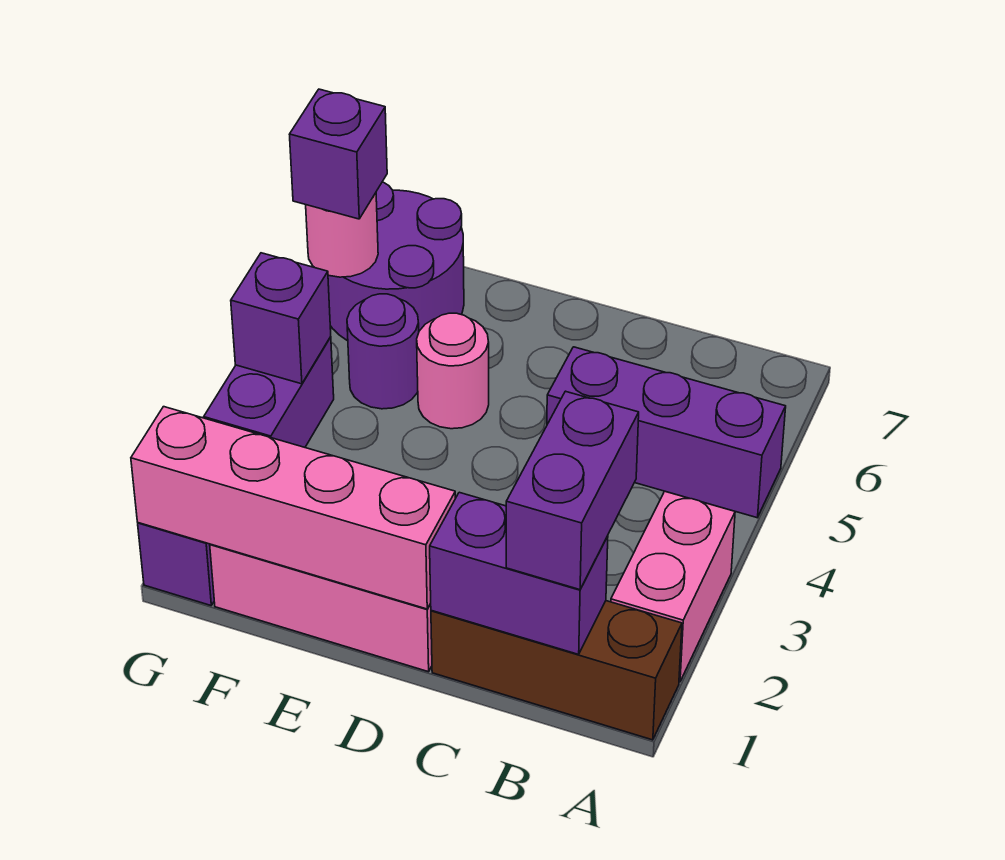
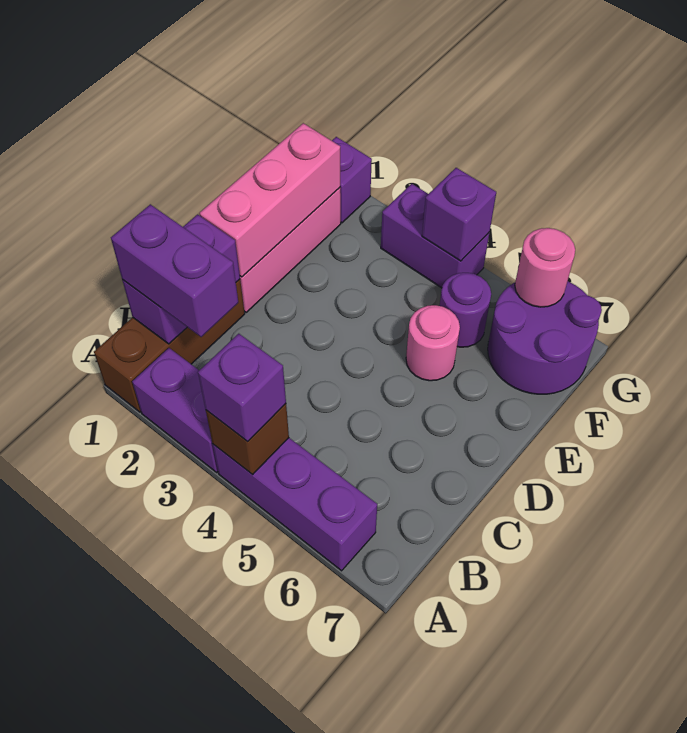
pink brick A2:A3 level 1 -> purple brick A2:A3 level 1
none -> brown brick A4 level 2
purple brick A5:C5 level 1 -> purple brick A4:A6 level 1
pink brick D1:G1 level 2 -> pink brick D1:F1 level 2
purple brick G6 level 3 -> purple brick A4 level 3

